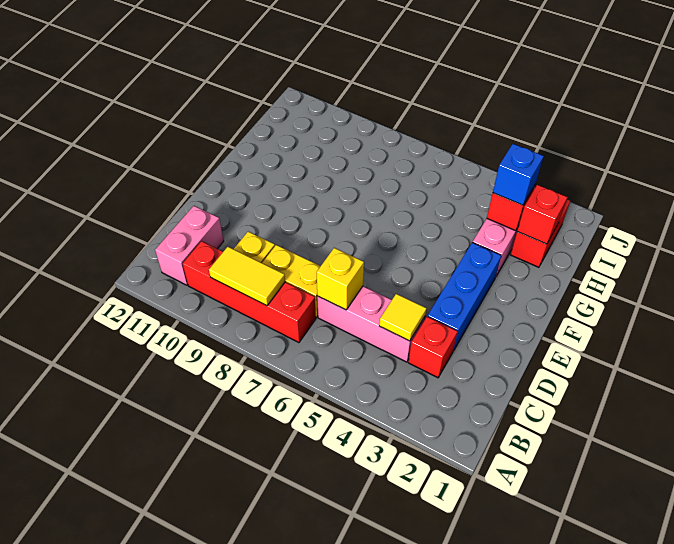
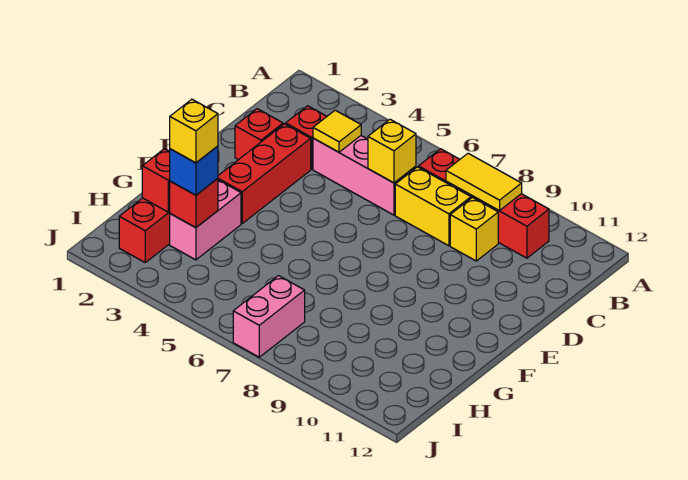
pink brick B11:C11 level 1 -> pink brick I7:J7 level 1
none -> red brick D2 level 1
blue brick D3:F3 level 1 -> red brick D3:F3 level 1
none -> yellow brick H3 level 4

